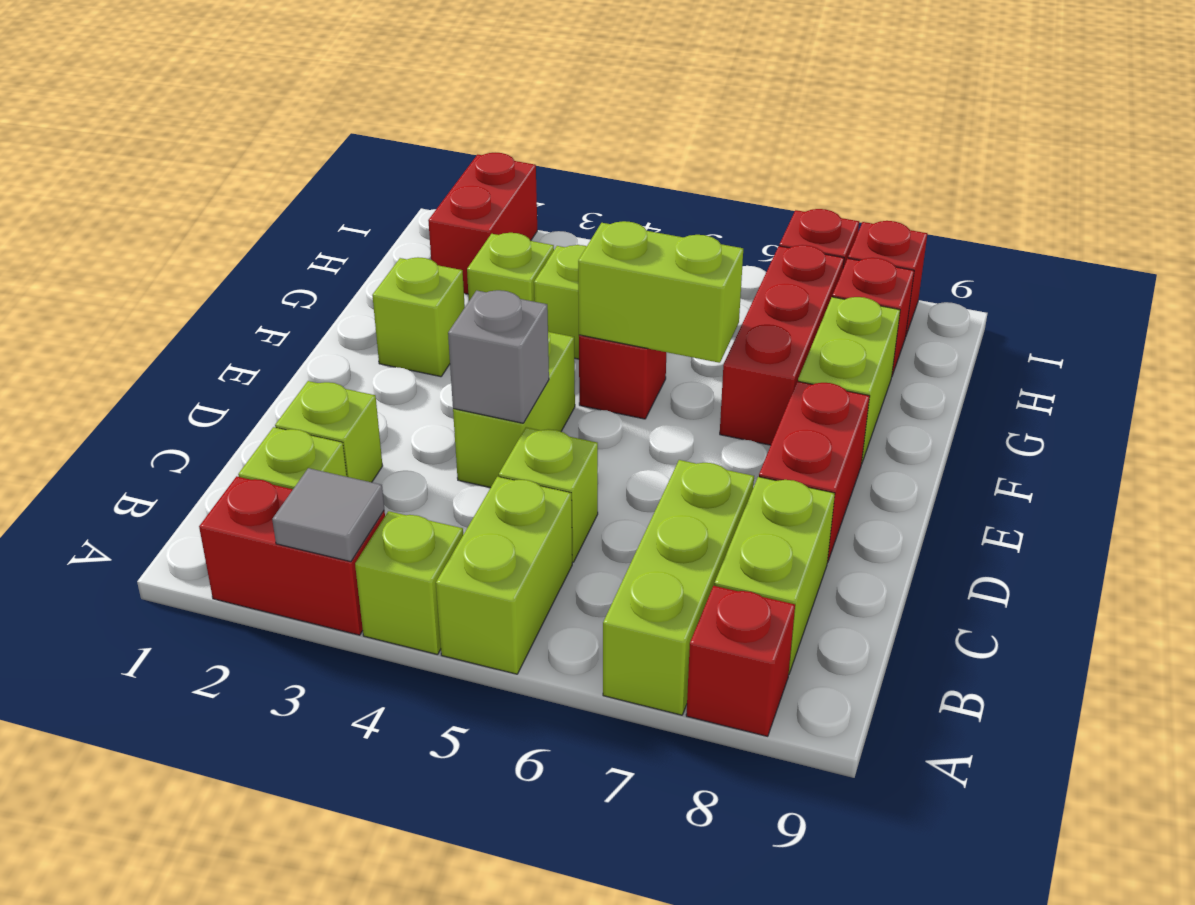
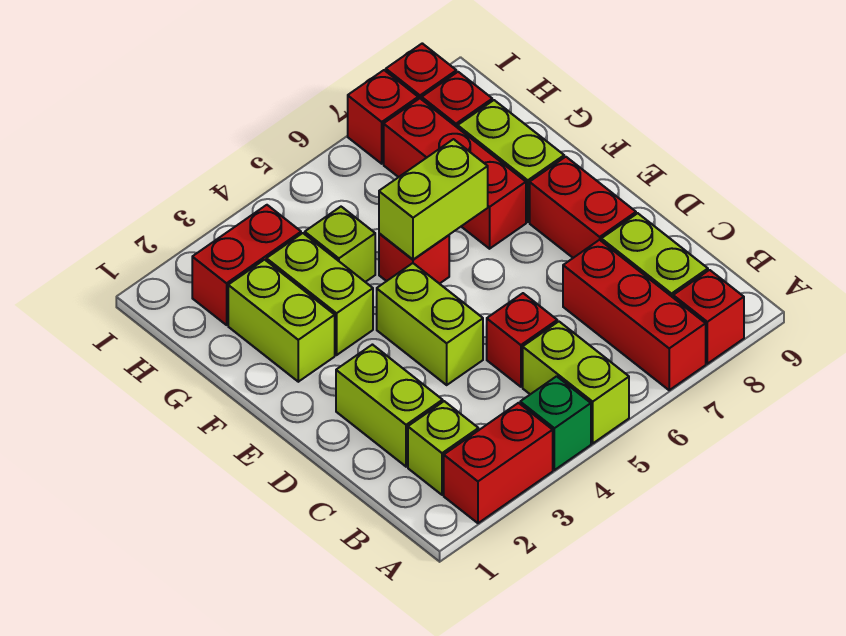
grey tile A3 level 2 -> none
lime brick A4 level 1 -> green brick A4 level 1
lime brick A7:C7 level 1 -> red brick A7:C7 level 1
lime brick C2 level 1 -> lime brick C2:D2 level 1
lime brick C5 level 1 -> red brick C5 level 1
grey brick D4 level 2 -> none
lime brick F2 level 1 -> lime brick F2:G2 level 1
lime brick G3 level 1 -> lime brick F3:G3 level 1
red brick H2:I2 level 1 -> red brick H2:H3 level 1

